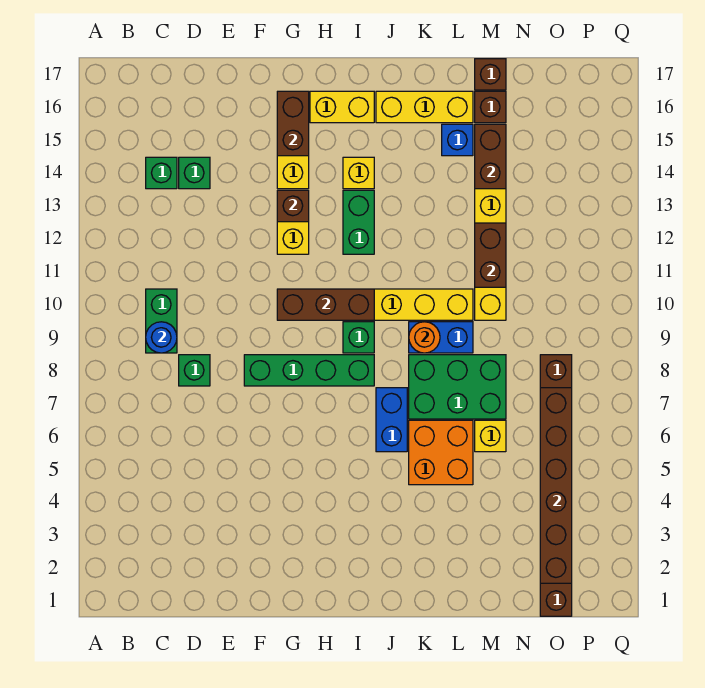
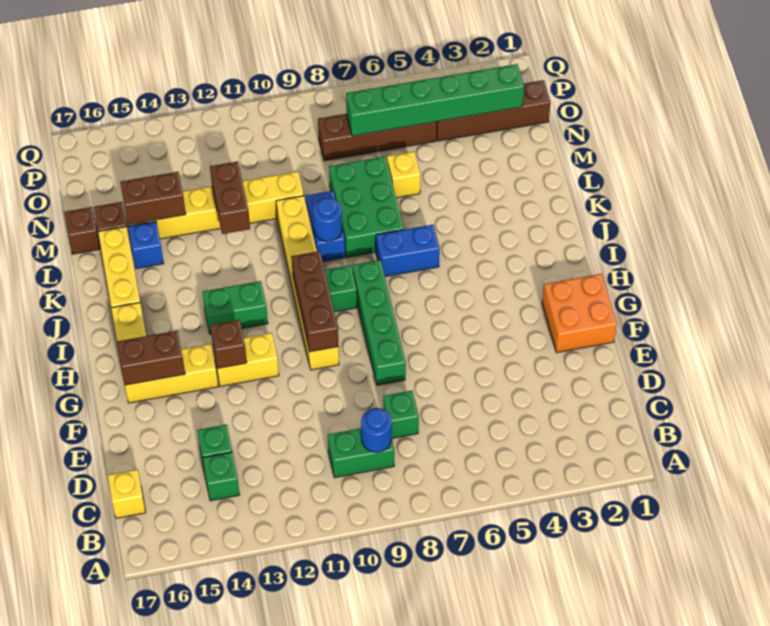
yellow brick I14 level 1 -> yellow brick C17 level 1
orange brick K5:L6 level 1 -> orange brick F1:G2 level 1
orange round brick K9 level 2 -> blue round brick K9 level 2
brown brick M11:M12 level 2 -> brown brick L12:M12 level 2
brown brick O2:O7 level 2 -> green brick O2:O7 level 2

